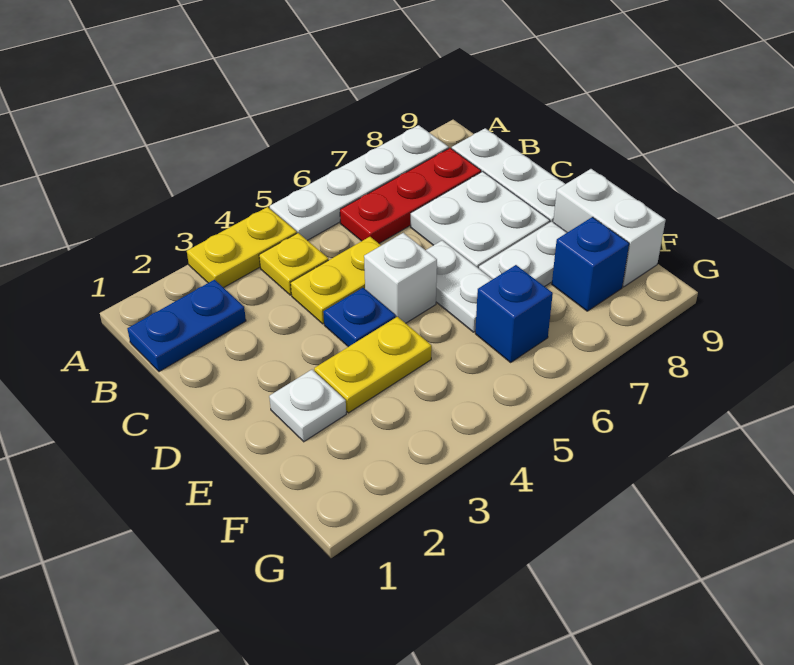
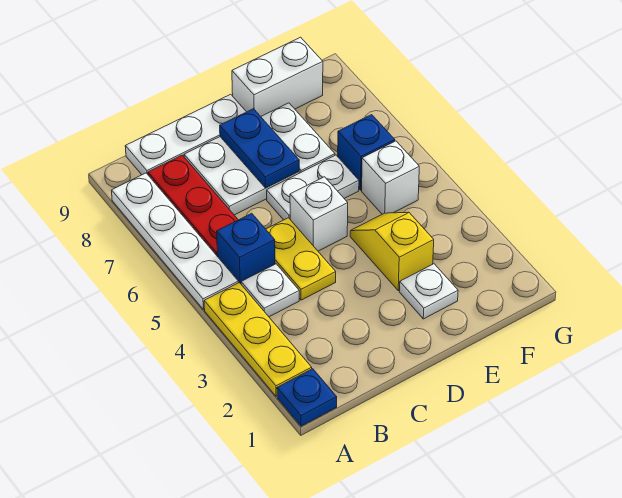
yellow plate A3:A4 level 1 -> yellow plate A2:A4 level 1
blue plate B1:B2 level 1 -> blue plate D7:D8 level 2
yellow plate B4 level 1 -> white plate B4 level 1
blue plate D4 level 1 -> blue plate A1 level 1
yellow plate E3:E4 level 1 -> yellow slope E3:E4 level 1 top 3
none -> white brick F5 level 1
blue brick F8 level 1 -> blue brick B5 level 1

